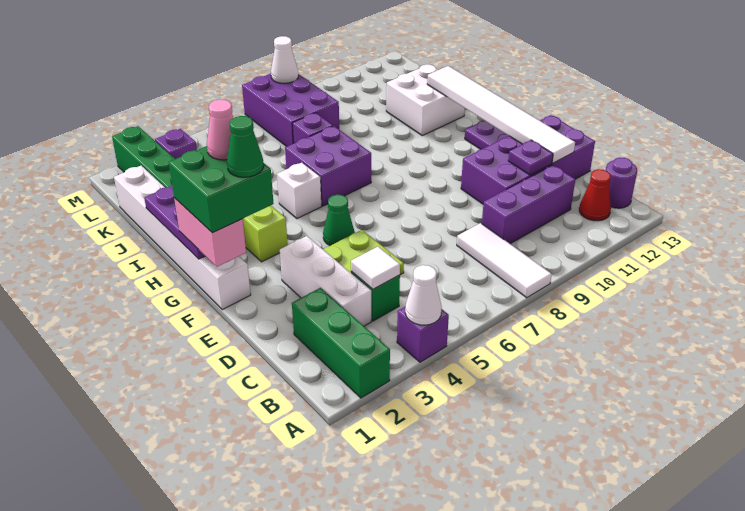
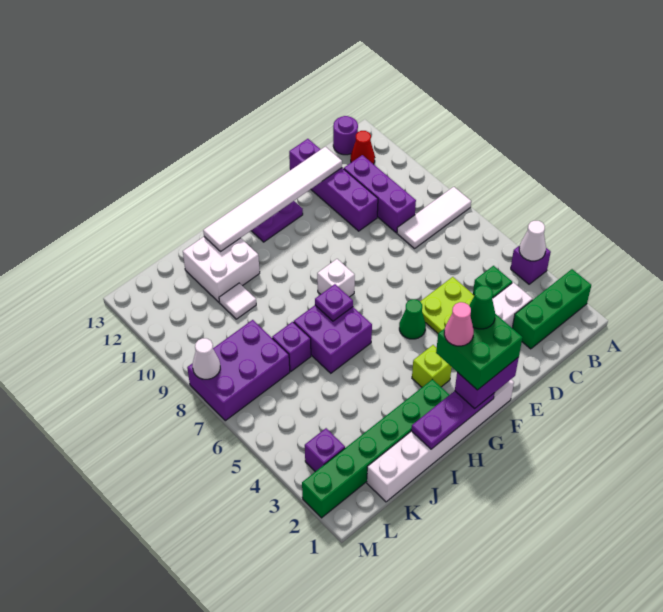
white tile C4 level 2 -> white tile J10 level 1
purple brick D10:E13 level 1 -> purple brick D10:D13 level 1
purple plate D11 level 2 -> purple plate H7 level 2
pink brick F1:G1 level 3 -> purple brick F1:G1 level 3
white brick H5 level 1 -> white brick G8 level 1

